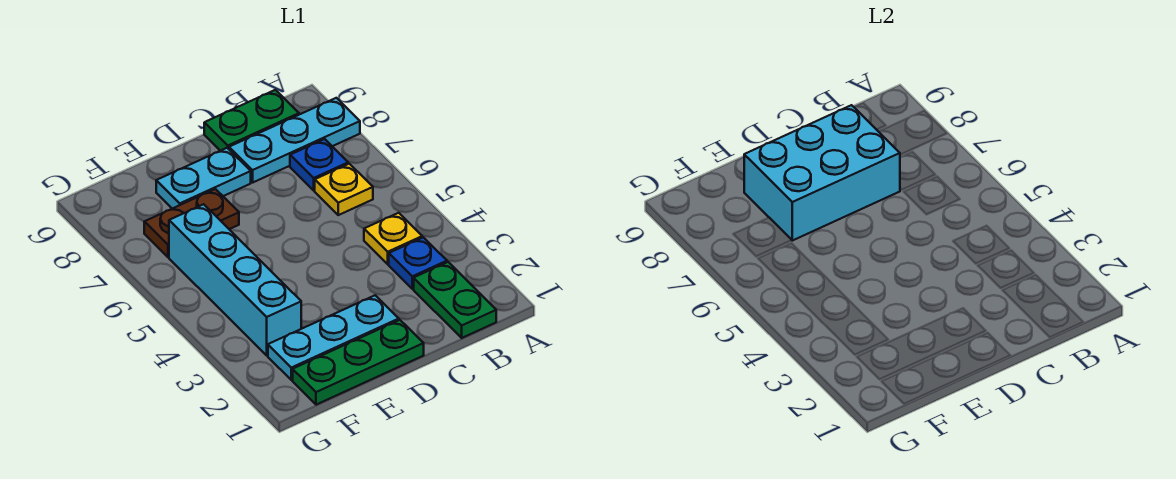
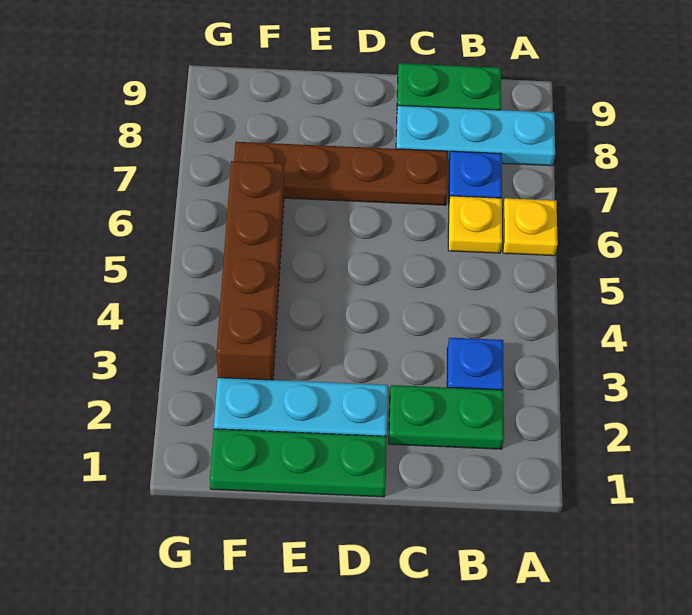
green plate B1:B2 level 1 -> green plate B2:C2 level 1
yellow plate B4 level 1 -> yellow plate A6 level 1
cyan brick C7:E8 level 2 -> none
cyan plate D8:E8 level 1 -> none
brown plate E7:F7 level 1 -> brown plate C7:F7 level 1
cyan brick F3:F6 level 1 -> brown brick F3:F6 level 1

